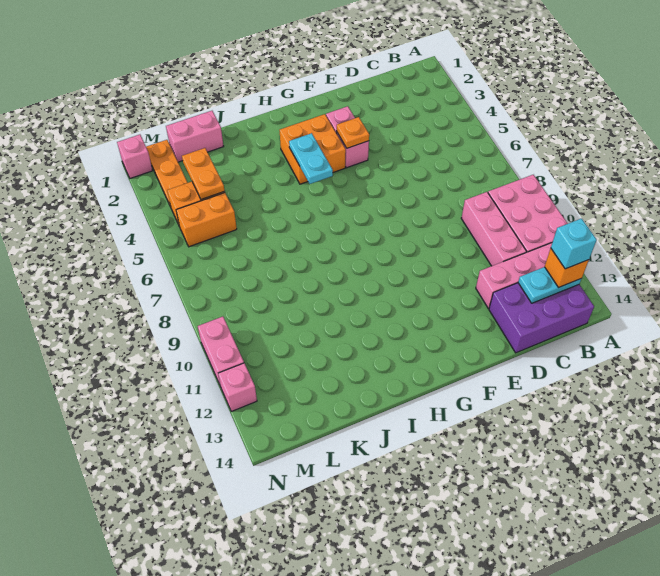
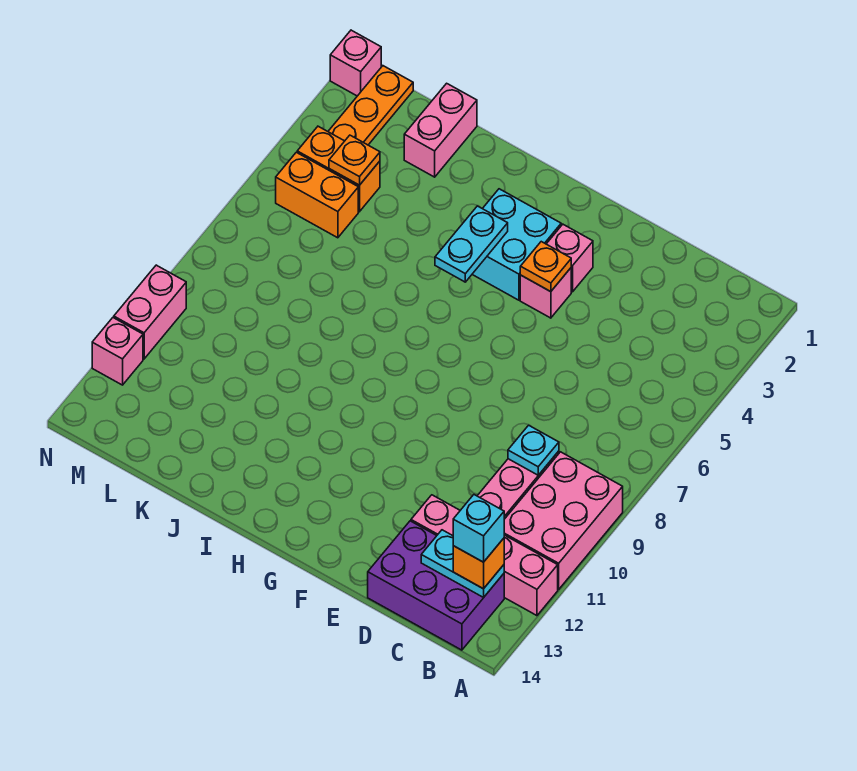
none -> cyan plate C9 level 2
orange brick G3:H4 level 1 -> cyan brick G3:H4 level 1
pink brick K1:L1 level 1 -> pink brick K1:K2 level 1
orange plate L3:L4 level 2 -> orange plate L4 level 2

